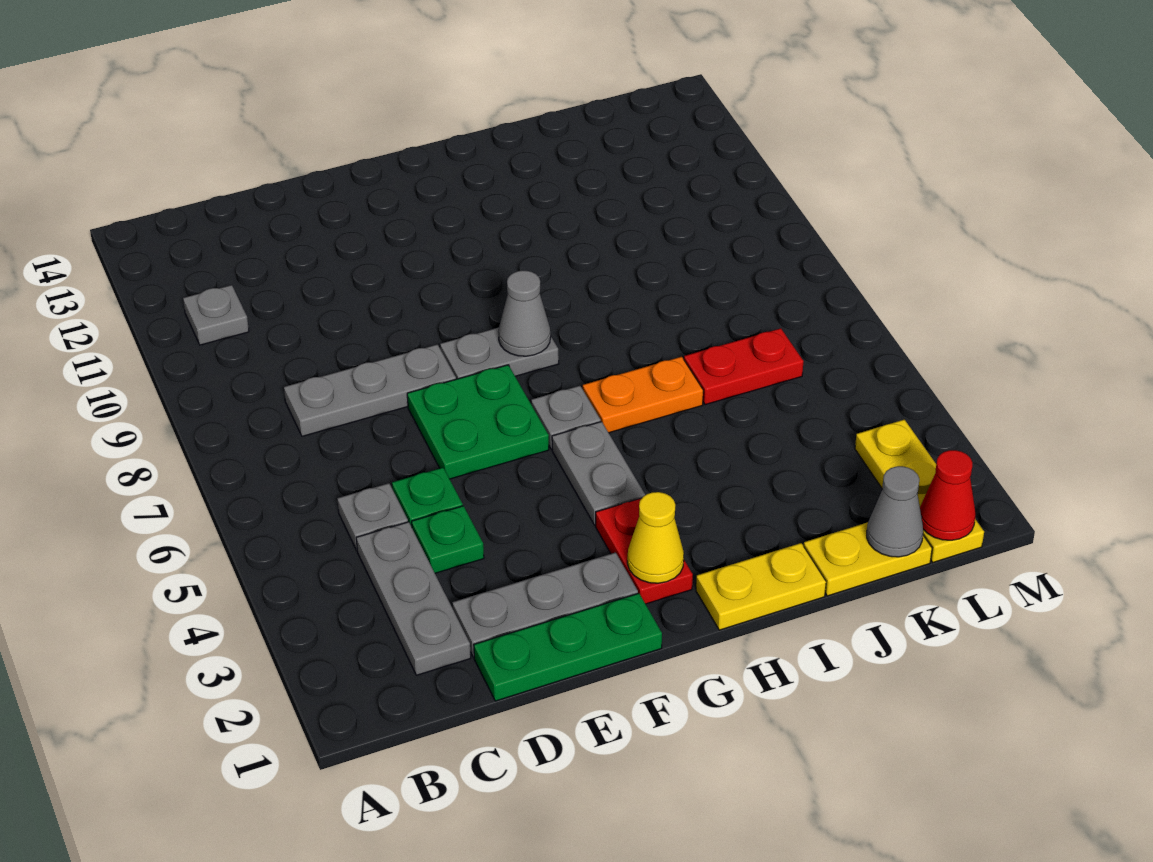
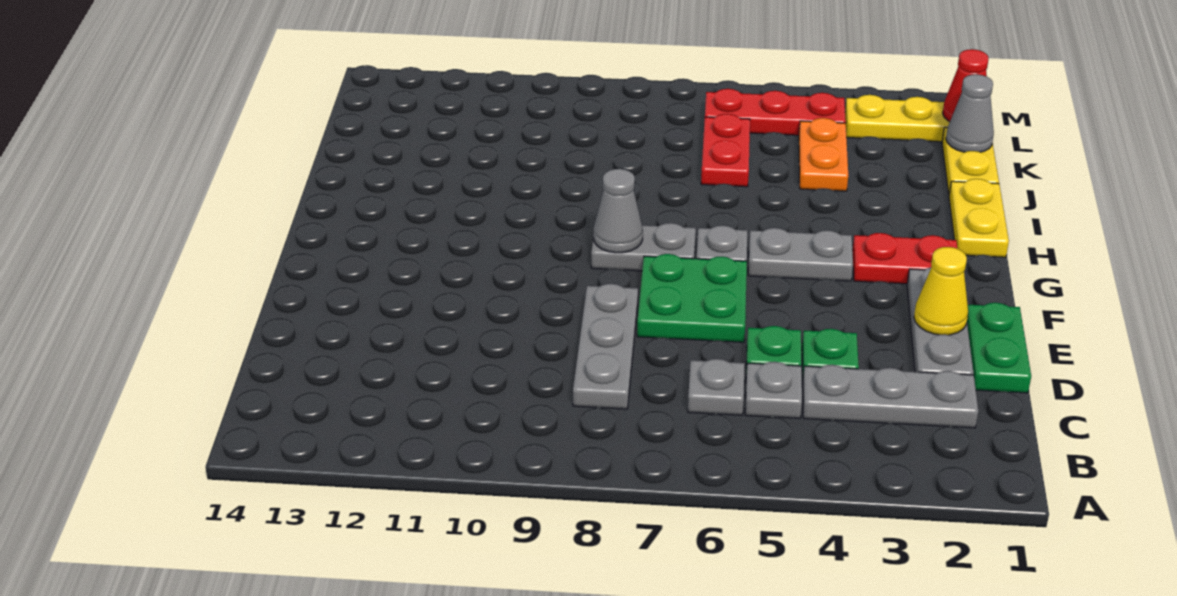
grey plate B11 level 1 -> grey plate C6 level 1
green plate D1:F1 level 1 -> green plate D1:E1 level 1
grey plate F8:G8 level 1 -> grey plate G7:G8 level 1
yellow cone G2 level 2 -> yellow cone E2 level 2
orange plate H6:I6 level 1 -> orange plate J4:K4 level 1
none -> red plate L4:L6 level 1

